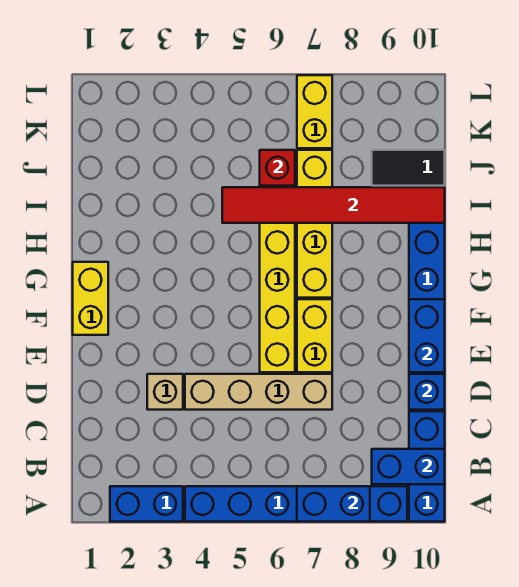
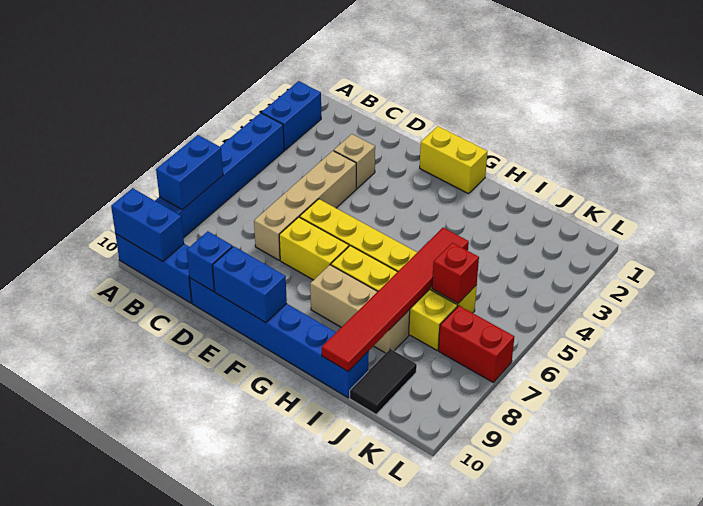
blue brick B9:B10 level 2 -> blue brick A10:B10 level 2
none -> tan brick G8:I8 level 1
yellow brick K7:L7 level 1 -> red brick K7:L7 level 1

